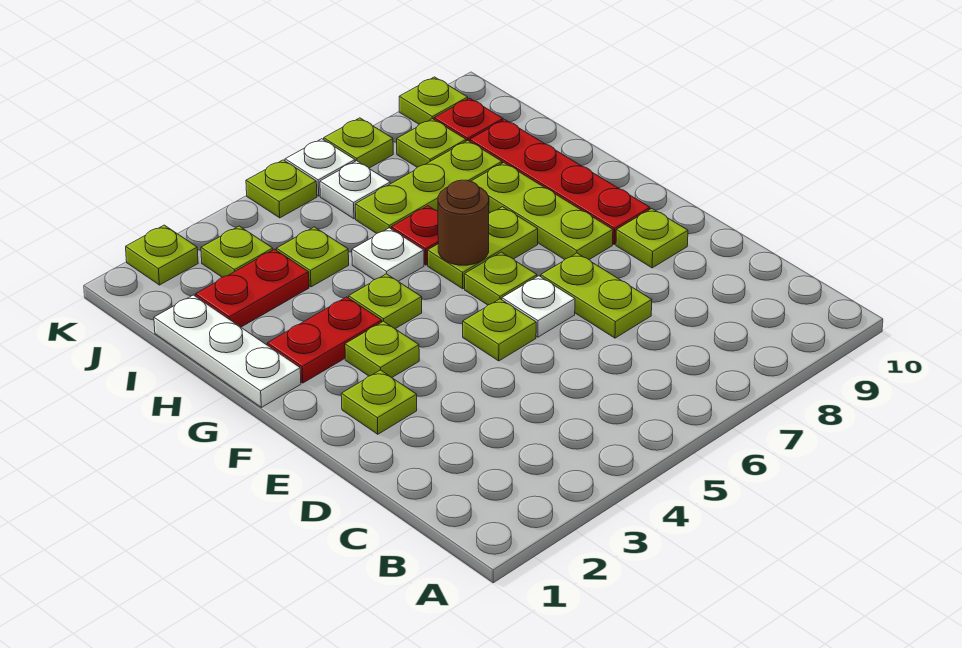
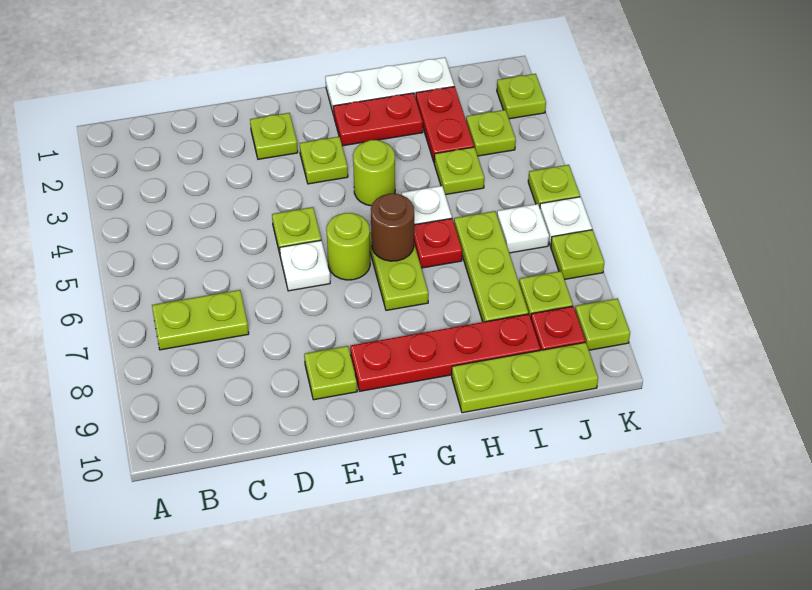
lime plate D7:E7 level 1 -> lime plate B7:C7 level 1
lime plate F6 level 1 -> lime round brick F6 level 1
lime plate F8:H8 level 1 -> lime plate H10:J10 level 1
red plate G2:G3 level 1 -> red plate G2:H2 level 1
lime plate G4 level 1 -> lime round brick G4 level 1

